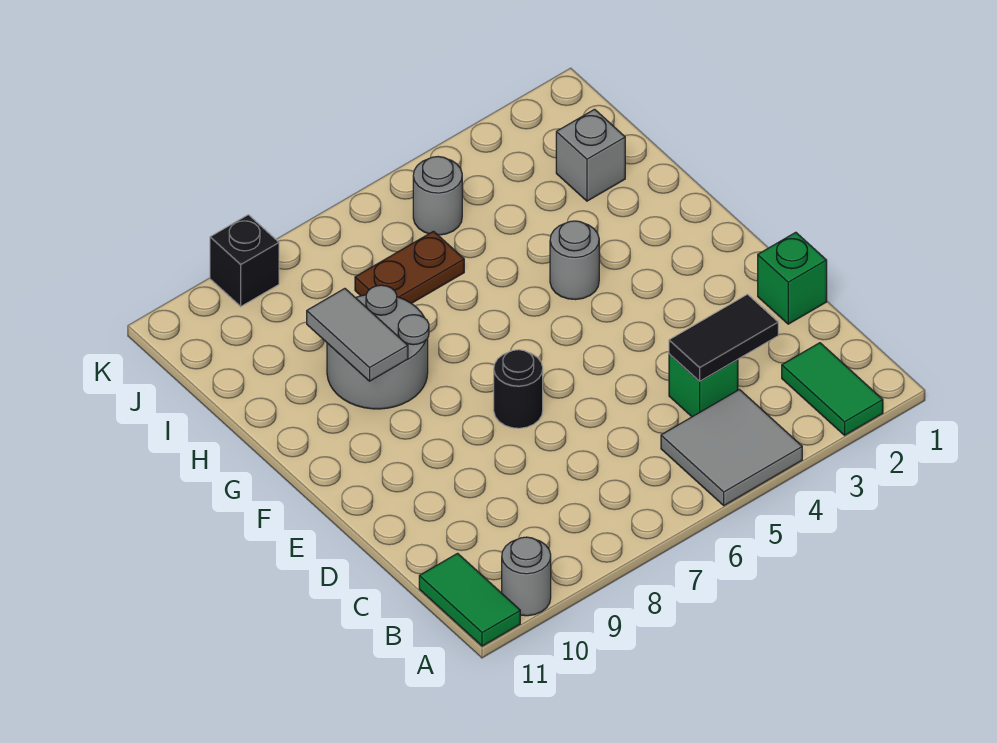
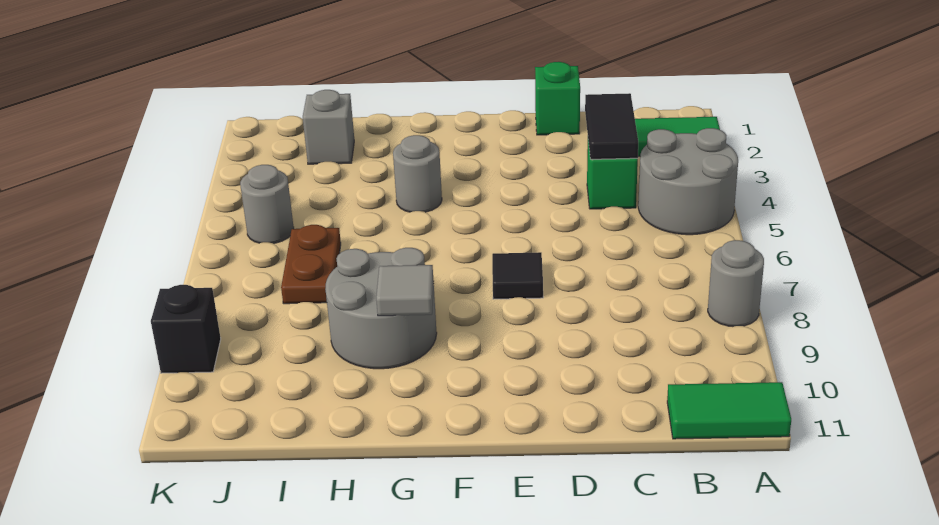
grey tile A4:B5 level 1 -> grey round brick A4:B5 level 1
grey round brick A10 level 1 -> grey round brick A8 level 1
black round brick E7 level 1 -> black tile E7 level 1
grey tile G9:H9 level 2 -> grey tile G9 level 2

